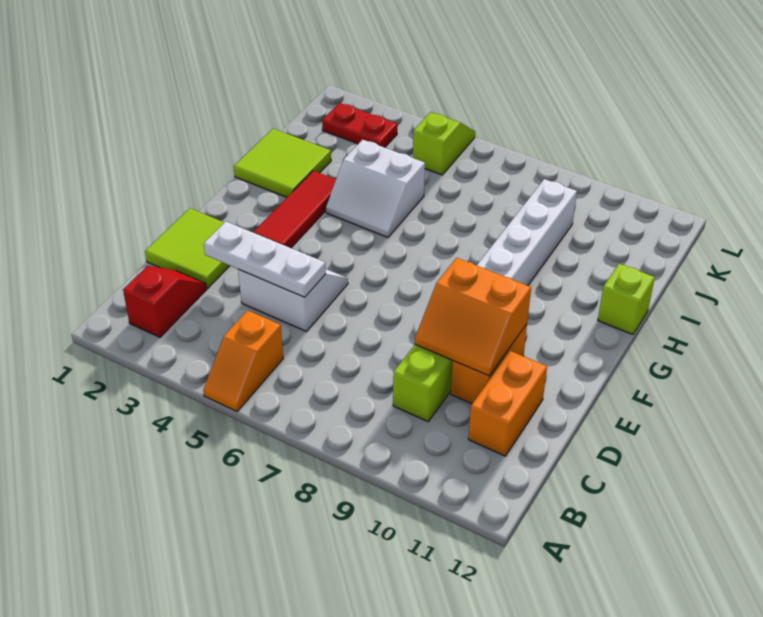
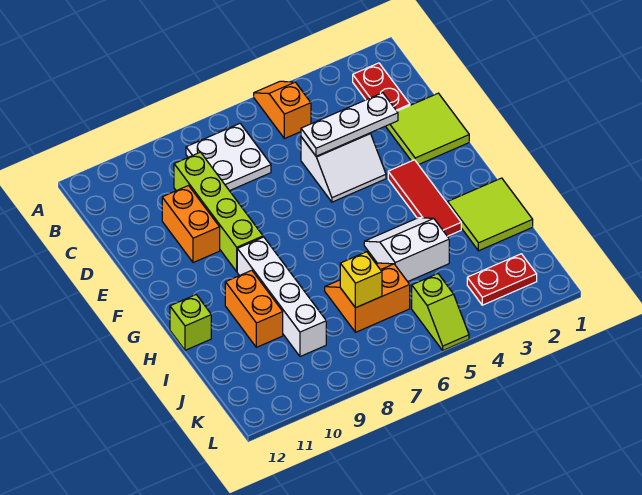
red slope B2:C2 level 1 top B -> red plate B2:C2 level 1
none -> white plate B7:C8 level 1
orange brick C11:D11 level 1 -> orange brick H10:I10 level 1
orange slope D9:E10 level 2 top E -> orange slope I6:J7 level 1 top J
none -> yellow brick J7 level 2

